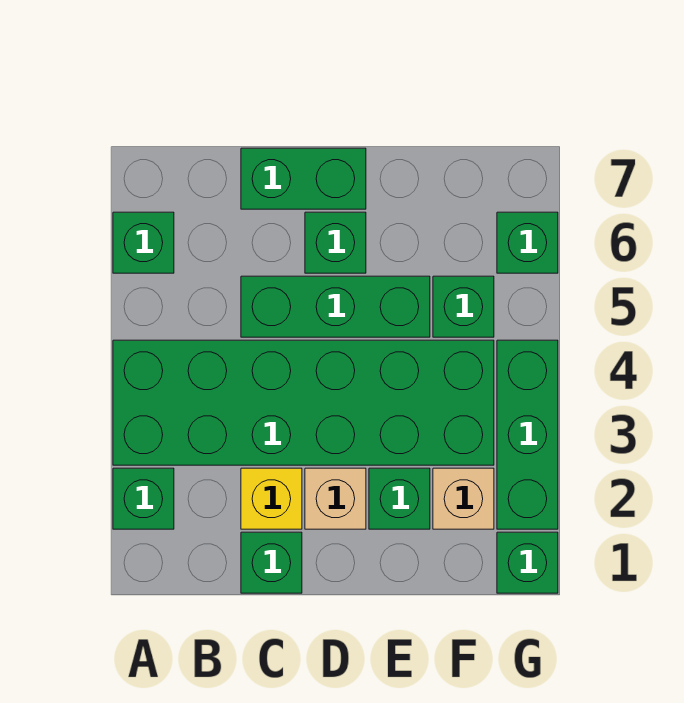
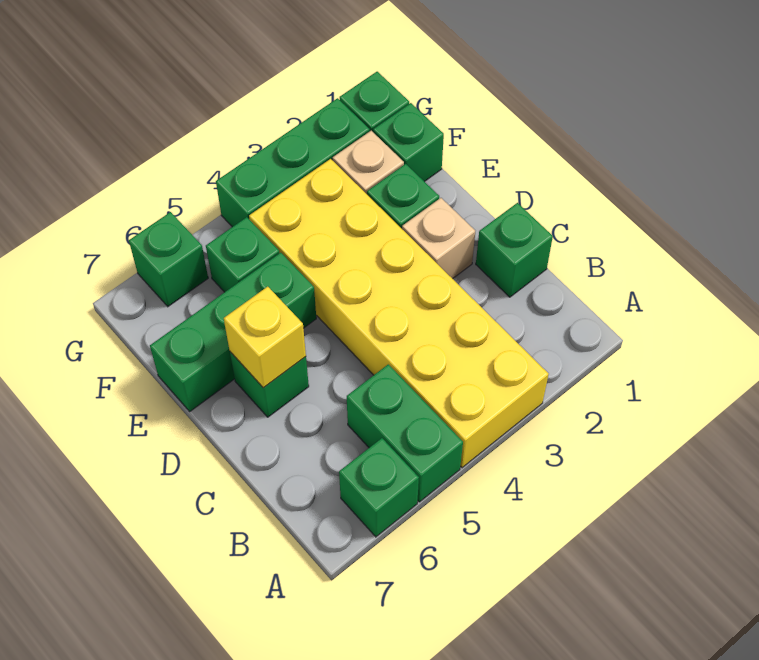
green brick A2 level 1 -> green brick F1 level 1
green brick A3:F4 level 1 -> yellow brick A3:F4 level 1
yellow brick C2 level 1 -> yellow brick D6 level 2
green brick C5:E5 level 1 -> green brick E5:E7 level 1
green brick C7:D7 level 1 -> green brick A5:B5 level 1

